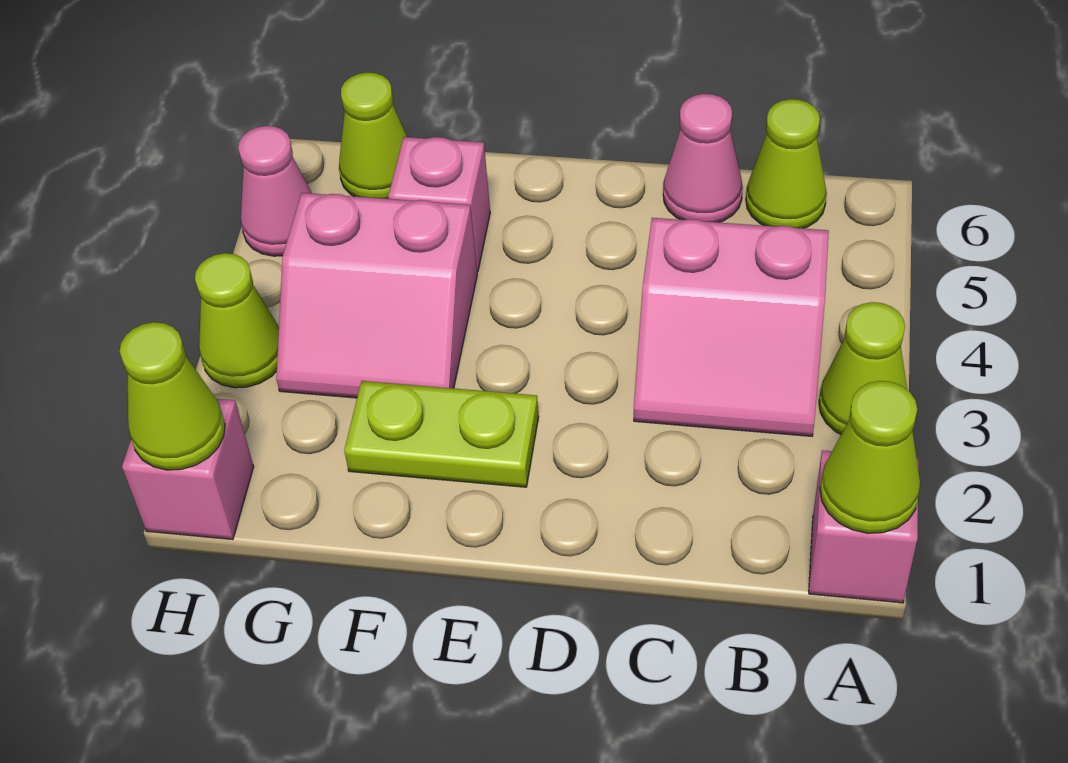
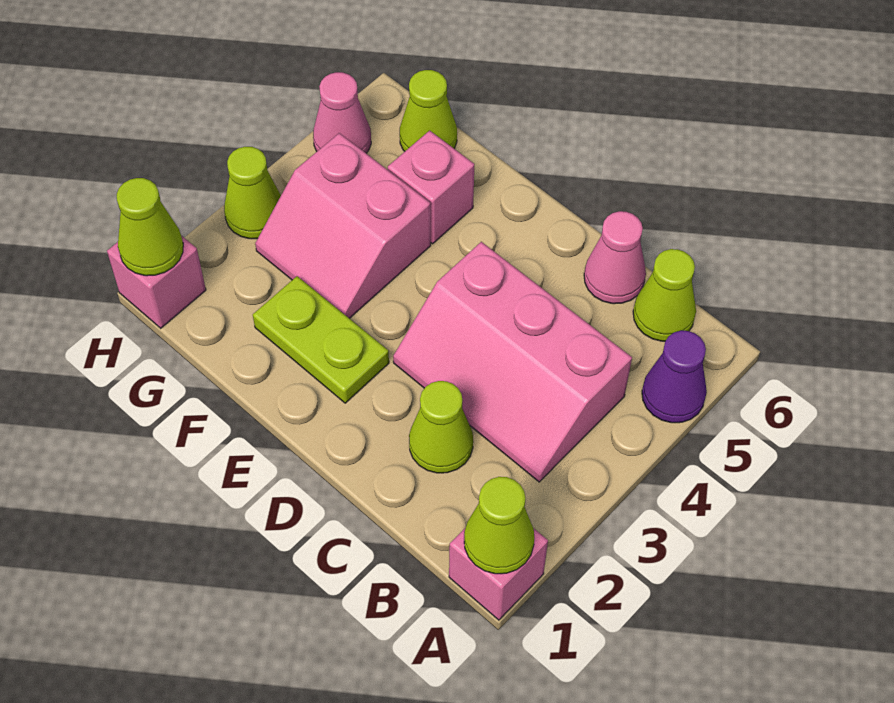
lime cone A3 level 1 -> lime cone C2 level 1
none -> purple cone A5 level 1
pink slope B3:C4 level 1 top 4 -> pink slope B3:D4 level 1 top 4

